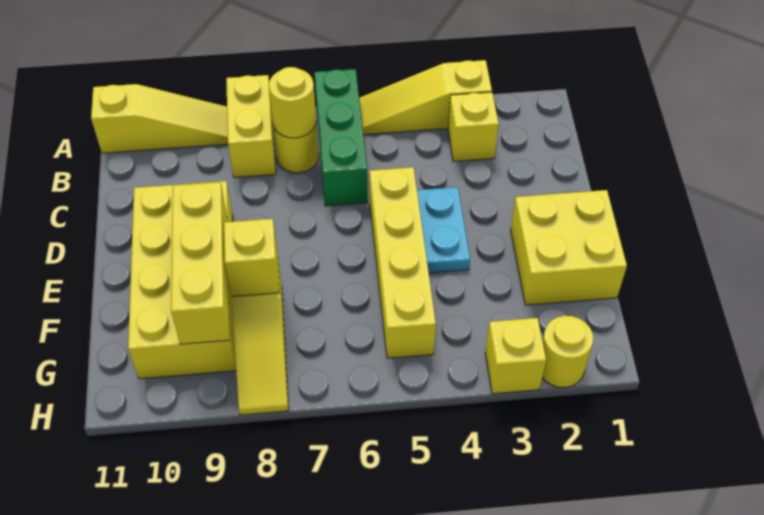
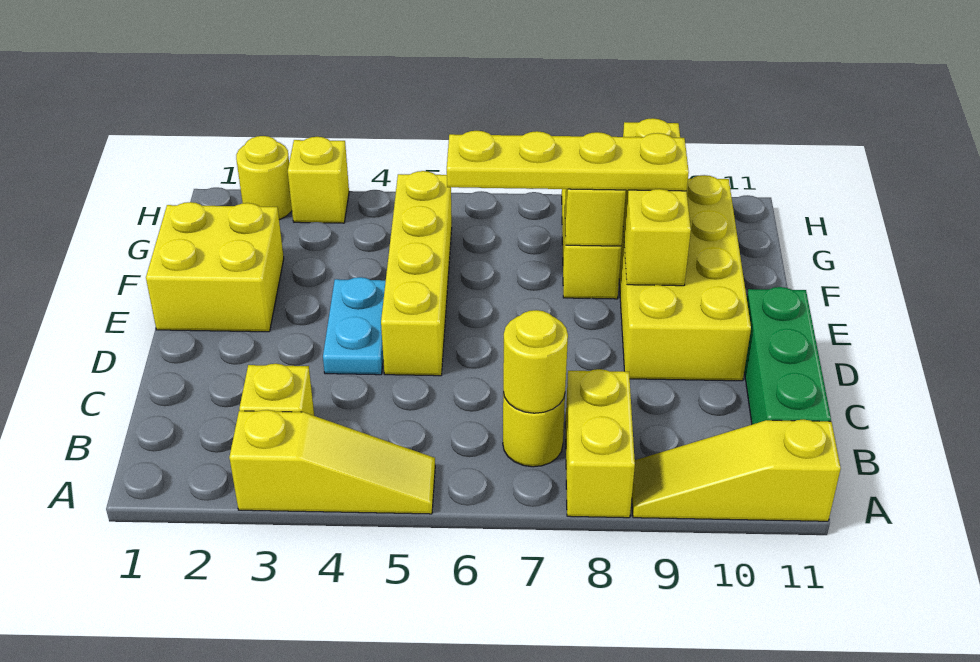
green brick A6:C6 level 1 -> green brick B11:D11 level 1
none -> yellow plate F6:F9 level 3

